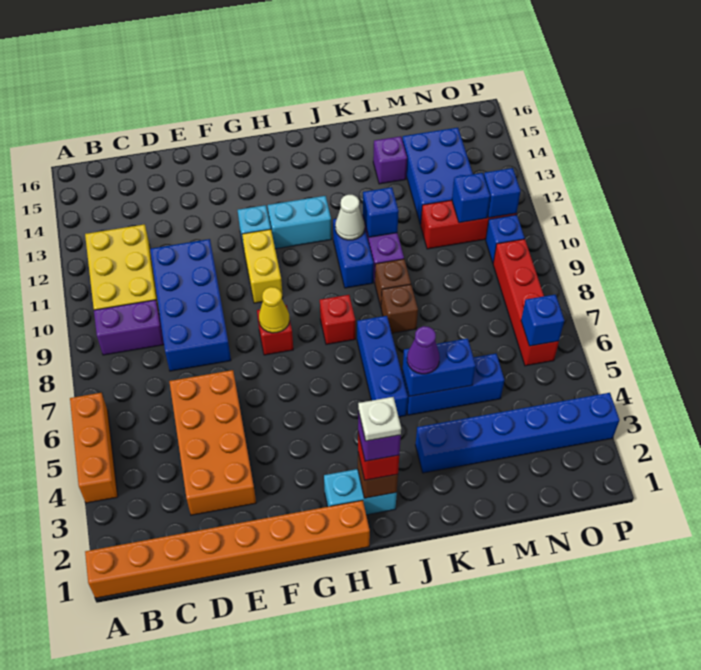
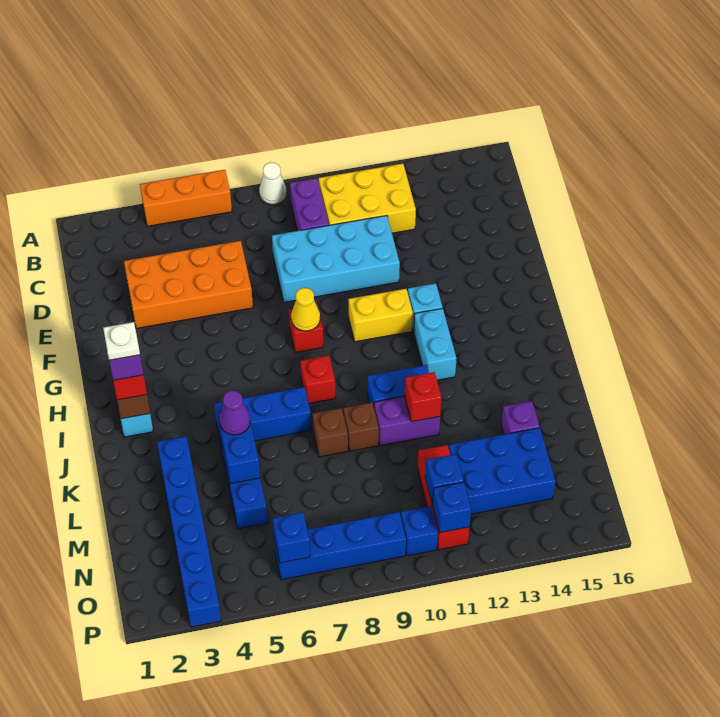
orange brick A1:H1 level 1 -> none
blue brick D8:E11 level 1 -> cyan brick D8:E11 level 1
white cone J11 level 2 -> white cone A8 level 1
blue brick K11 level 2 -> red brick K11 level 2
red brick O6:O9 level 1 -> blue brick O6:O9 level 1

